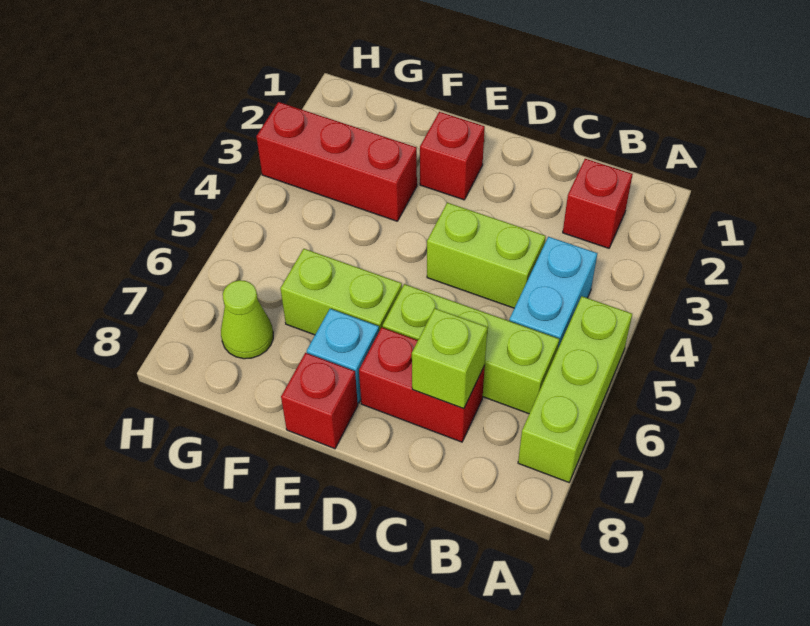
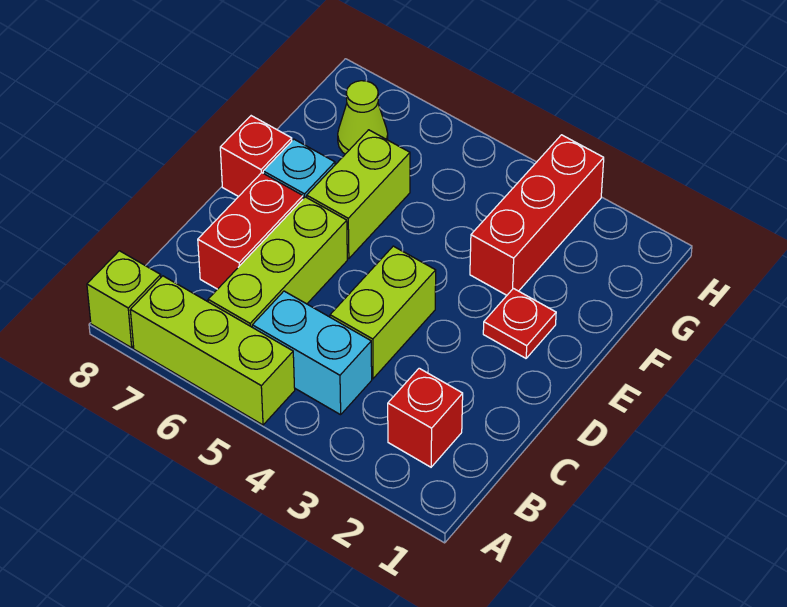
lime brick C7 level 2 -> lime brick A8 level 1
red brick E2 level 1 -> red plate E2 level 1

